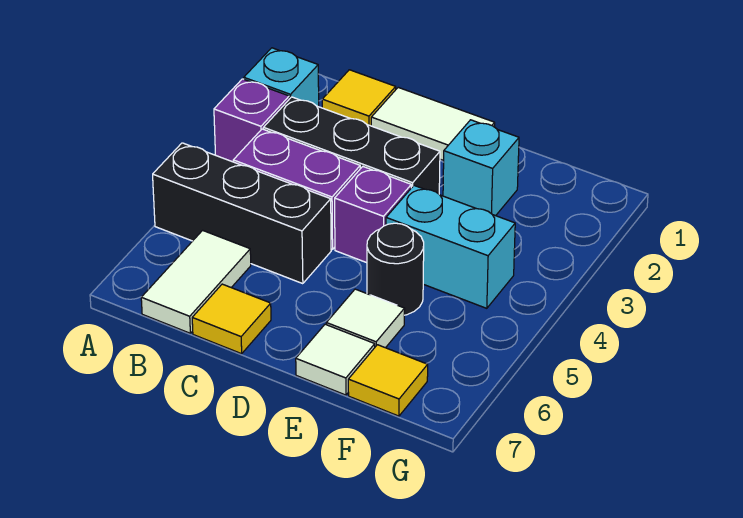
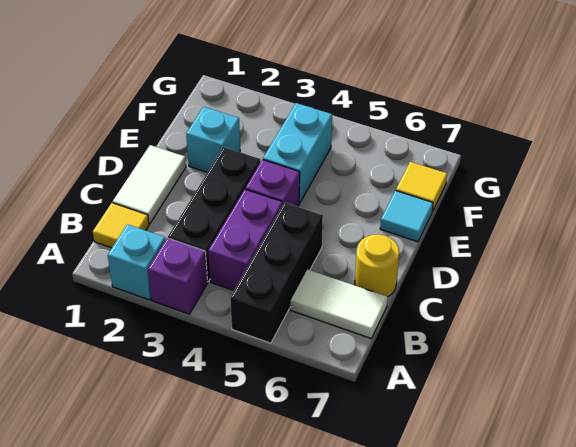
yellow tile C7 level 1 -> yellow round brick C7 level 1
black round brick E5 level 1 -> none
white tile E6 level 1 -> none
white tile E7 level 1 -> cyan tile E7 level 1

